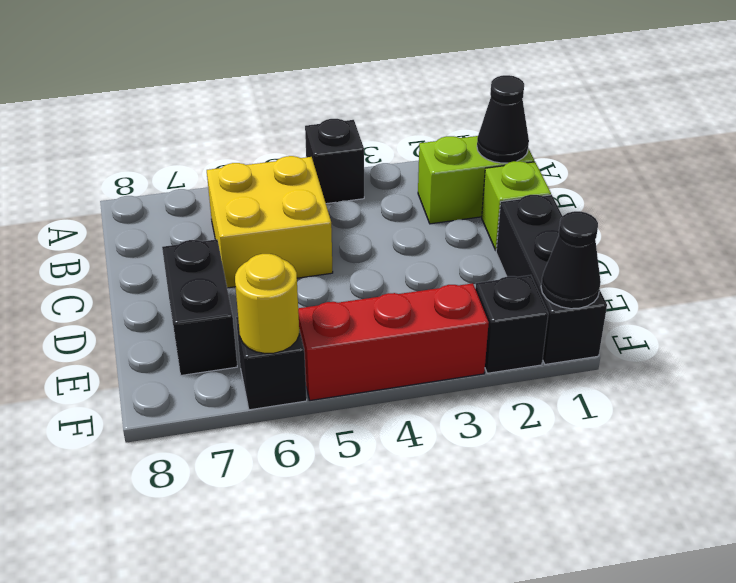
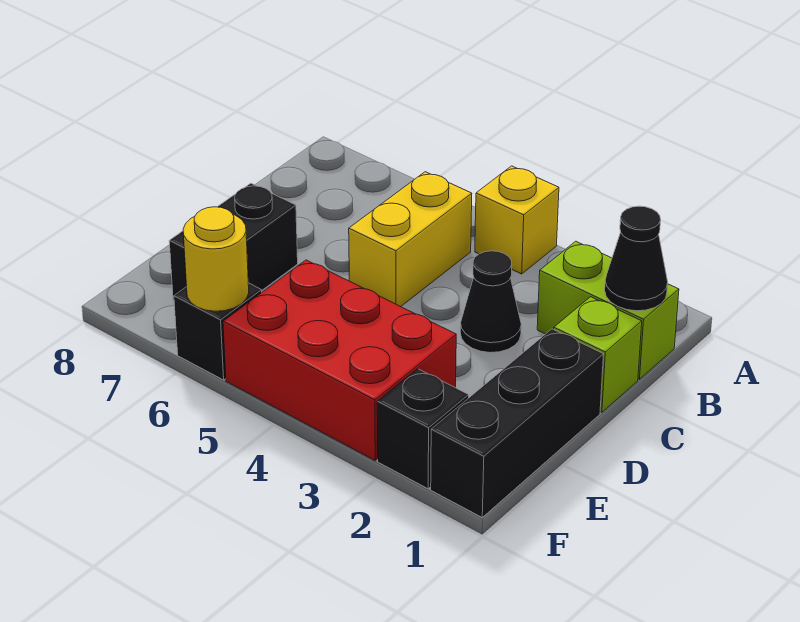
black brick A4 level 1 -> yellow brick A4 level 1
yellow brick B5:C6 level 1 -> yellow brick B5:C5 level 1
black cone F1 level 2 -> black cone C3 level 1
red brick F3:F5 level 1 -> red brick E3:F5 level 1

